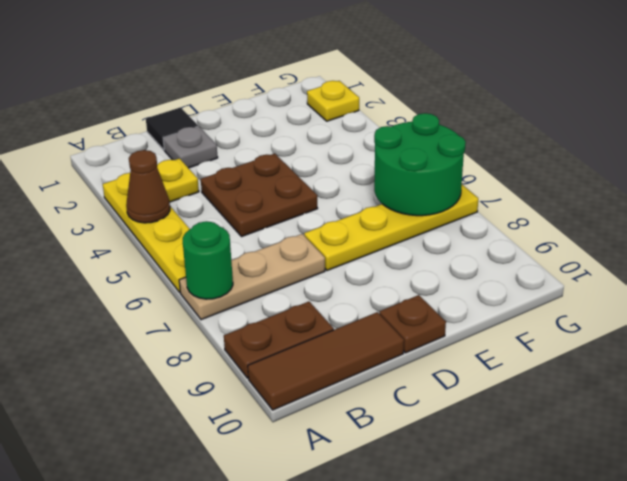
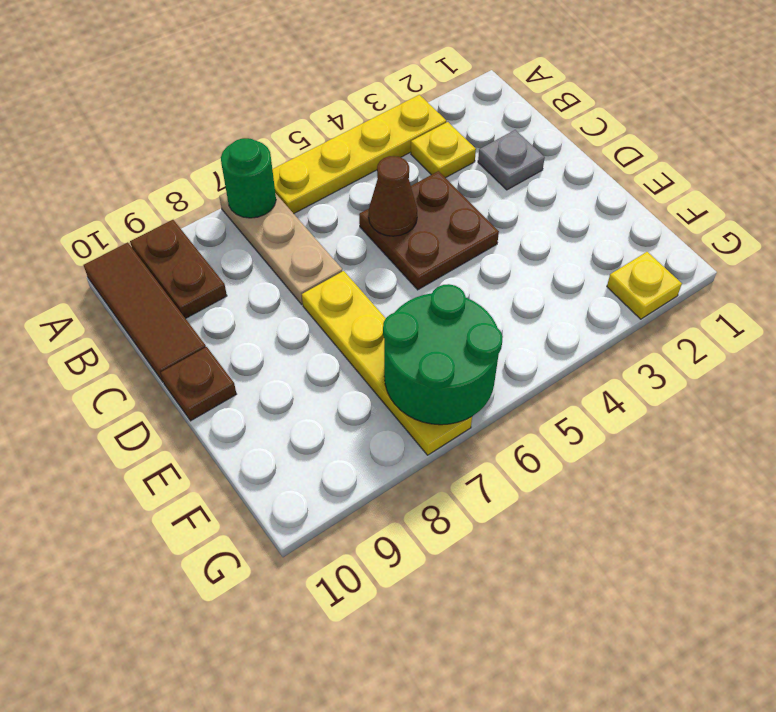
brown cone A4 level 2 -> brown cone C5 level 2
black tile C1 level 1 -> none

